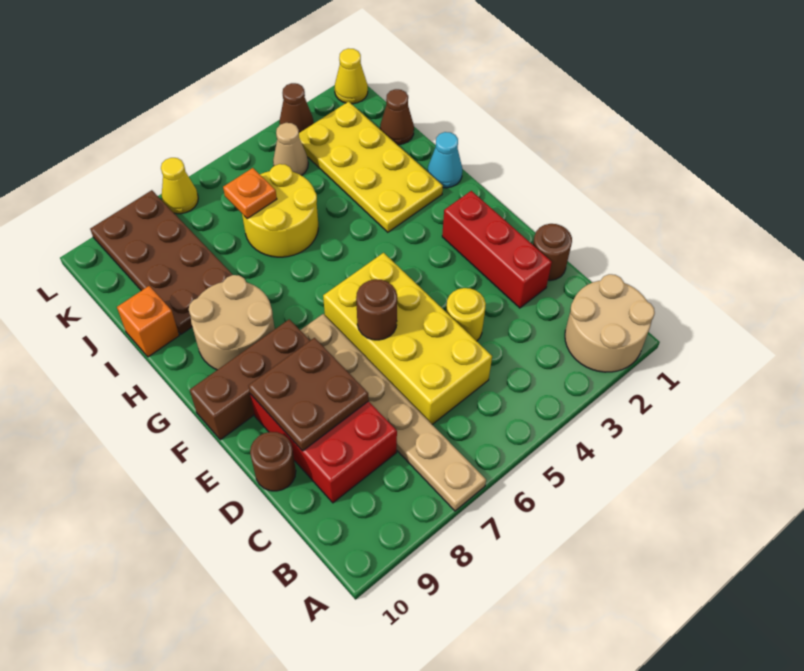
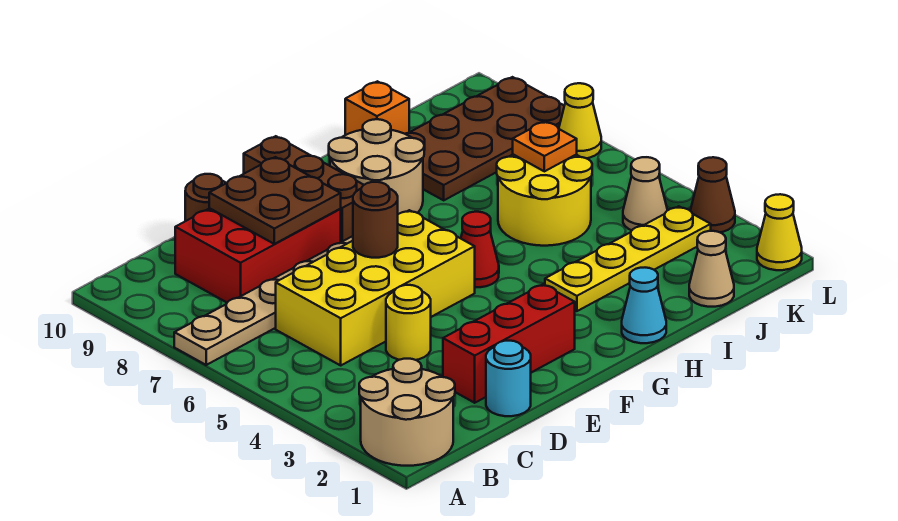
brown round brick D1 level 1 -> cyan round brick D1 level 1
none -> red cone G5 level 1
yellow plate H2:K3 level 1 -> yellow plate H3:K3 level 1
brown cone J1 level 1 -> tan cone J1 level 1

